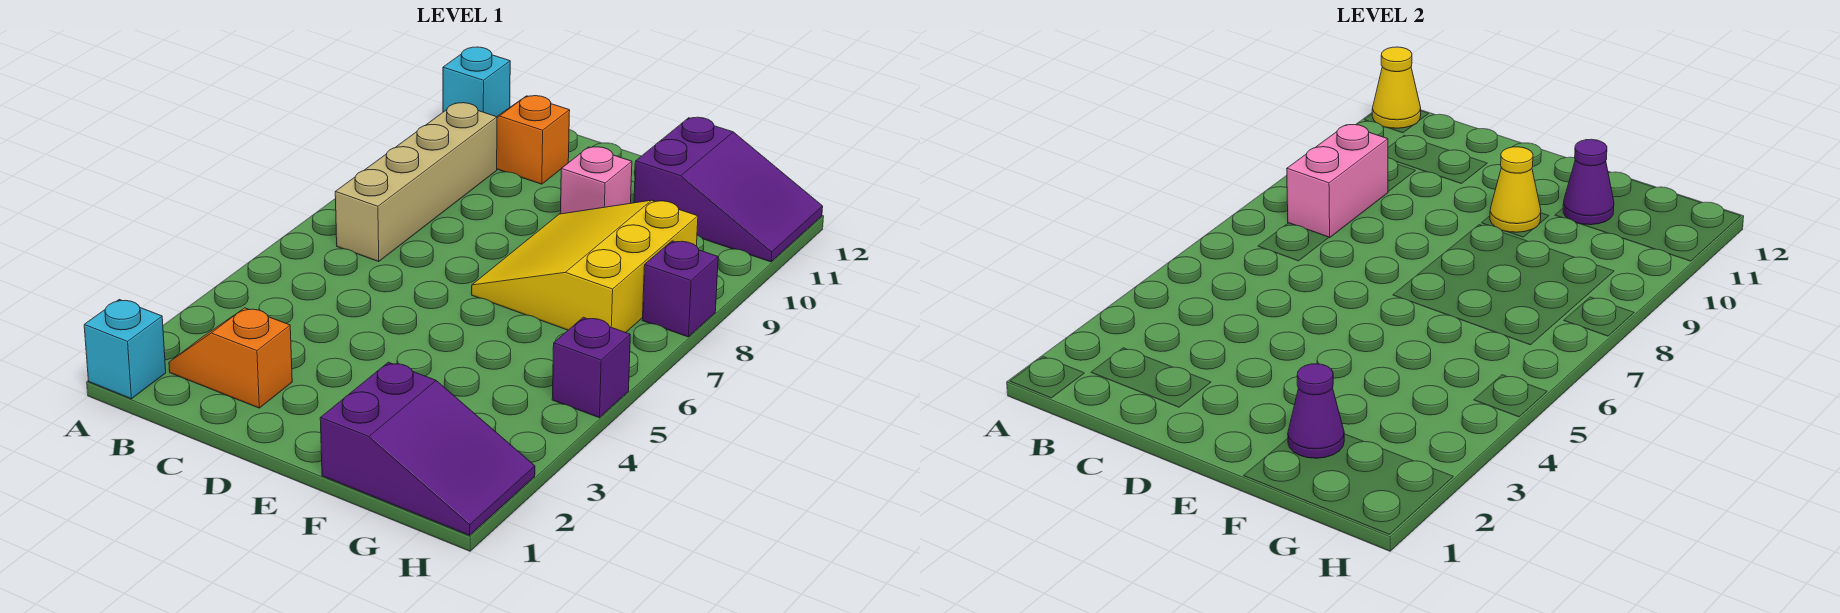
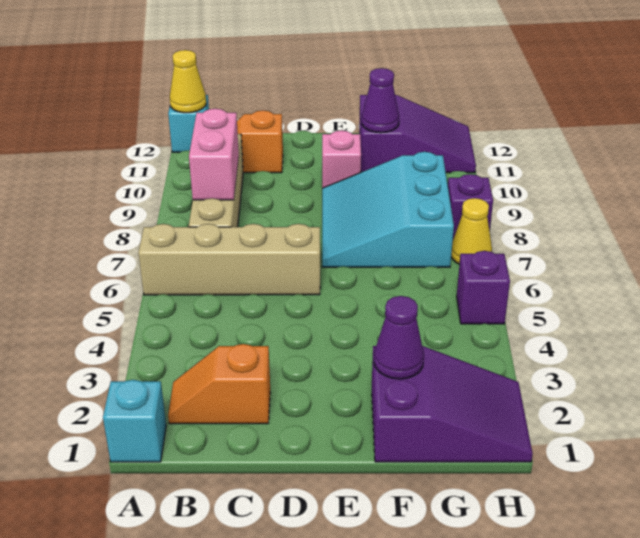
none -> tan brick A6:D6 level 1
yellow slope E7:G9 level 1 top G -> cyan slope E7:G9 level 1 top G
yellow cone E10 level 2 -> yellow cone H7 level 1

